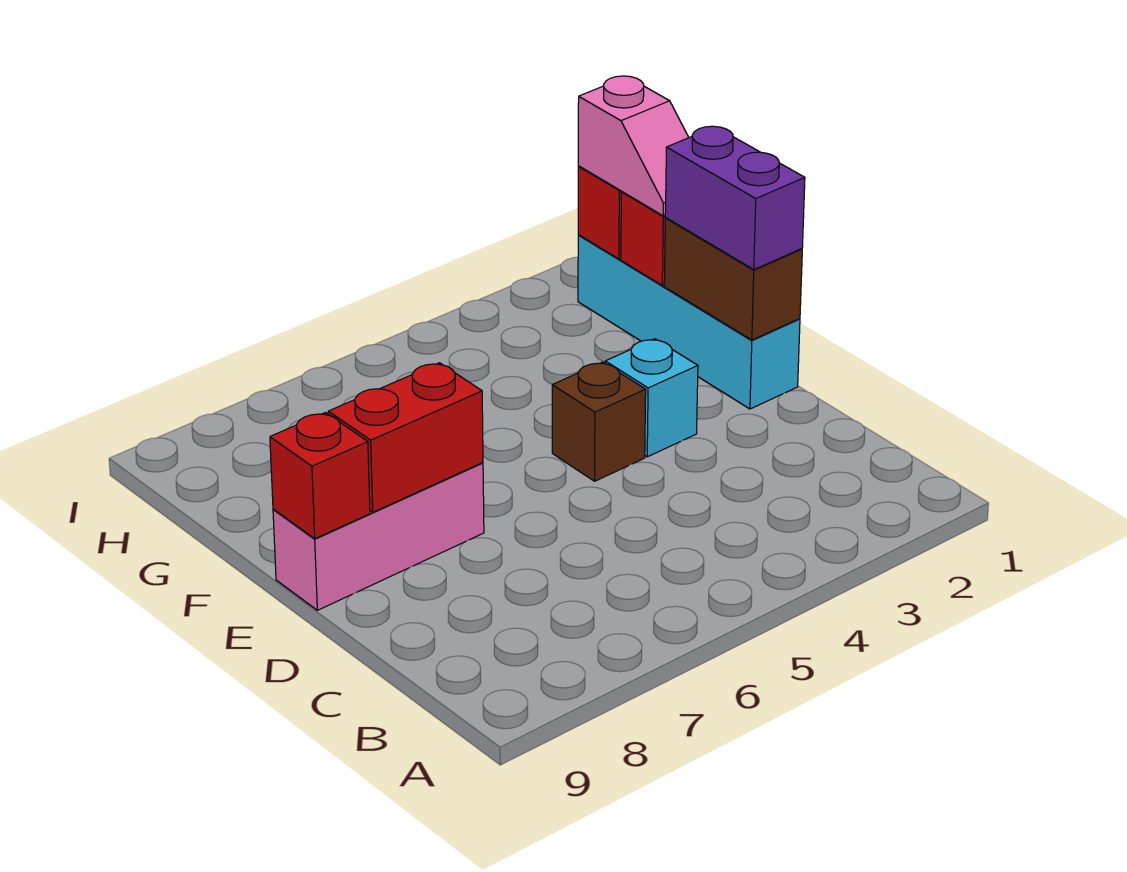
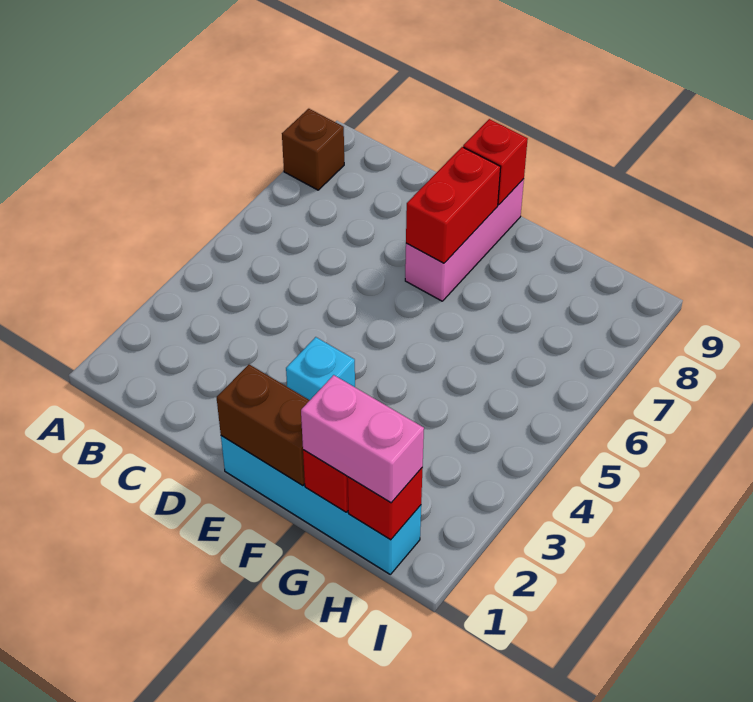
purple brick E1:F1 level 3 -> none
brown brick E4 level 1 -> brown brick A8 level 1
pink slope G1:H1 level 3 top H -> pink brick G1:H1 level 3

